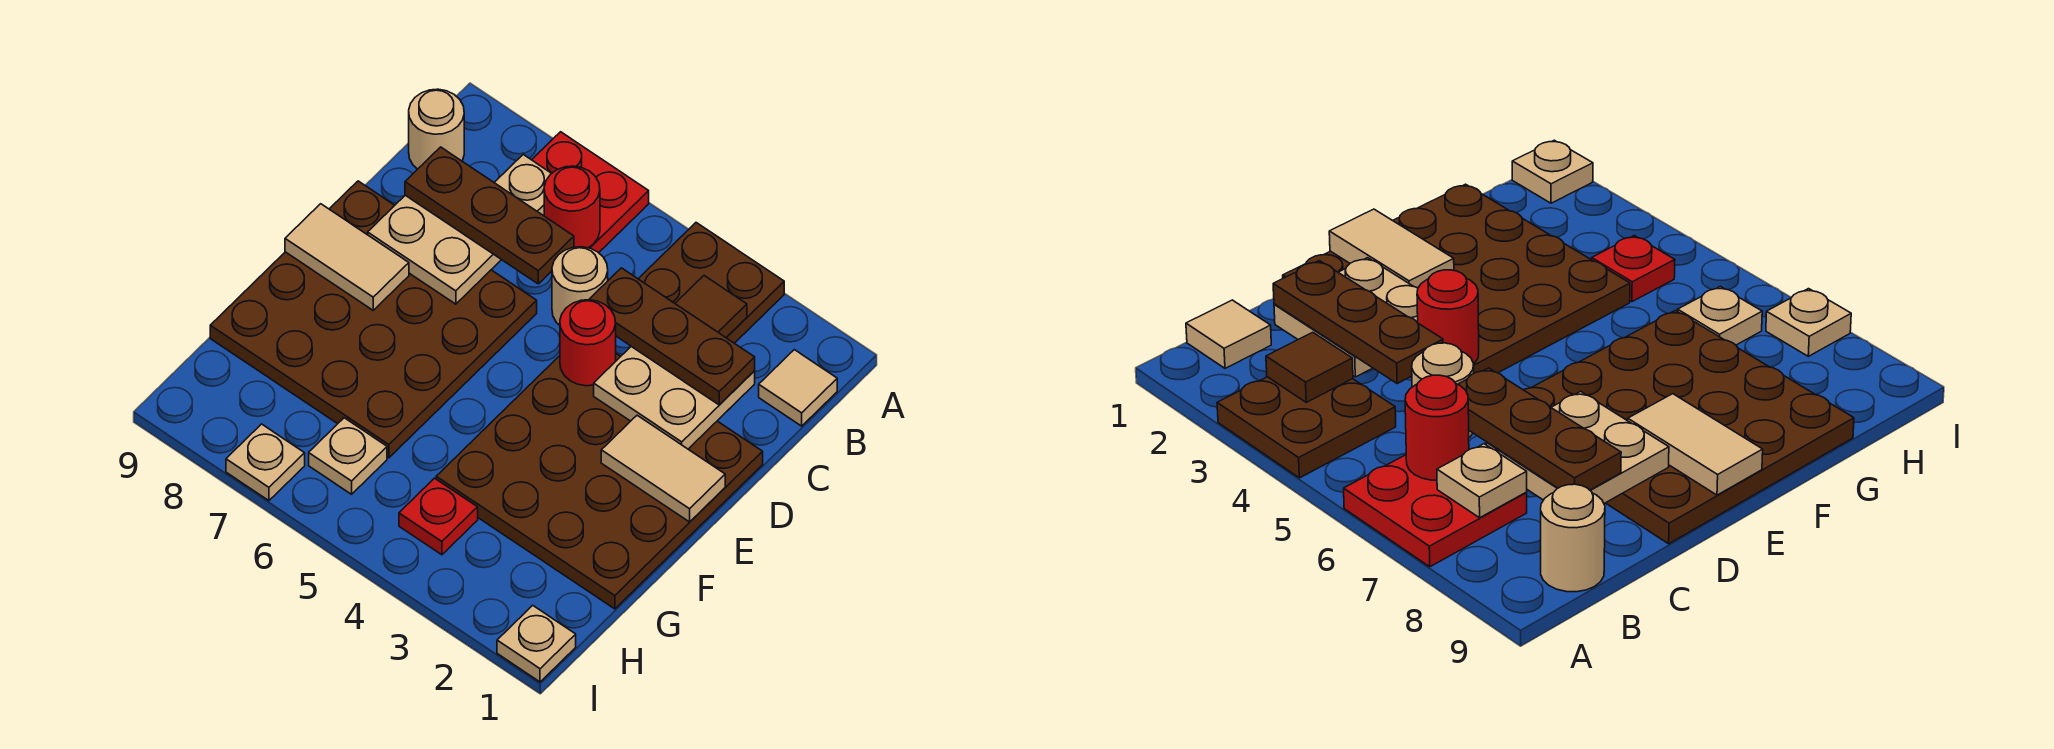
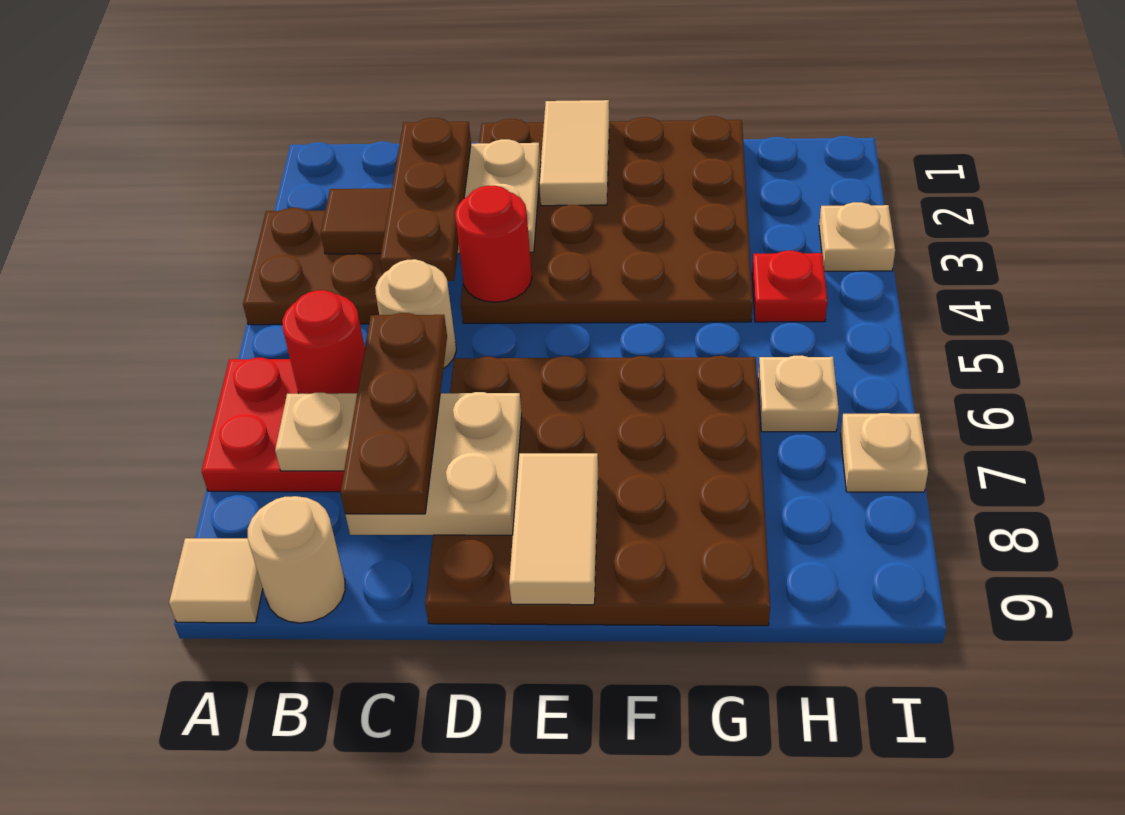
tan tile B1 level 1 -> tan tile A9 level 1
tan plate I1 level 1 -> tan plate I3 level 1

